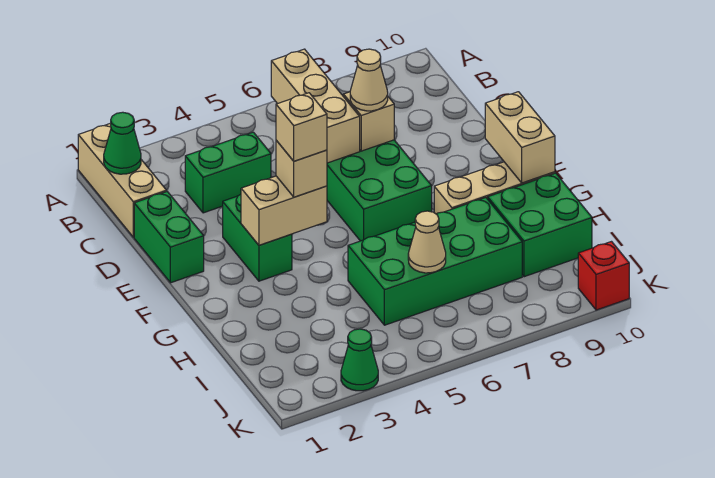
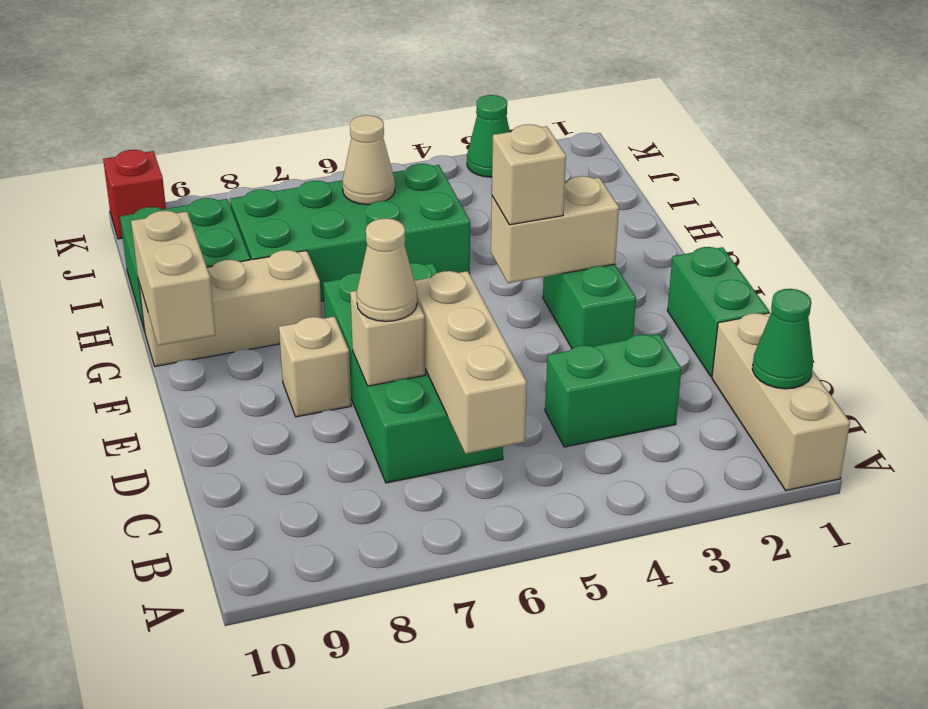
tan brick F4 level 4 -> tan brick E8 level 1

